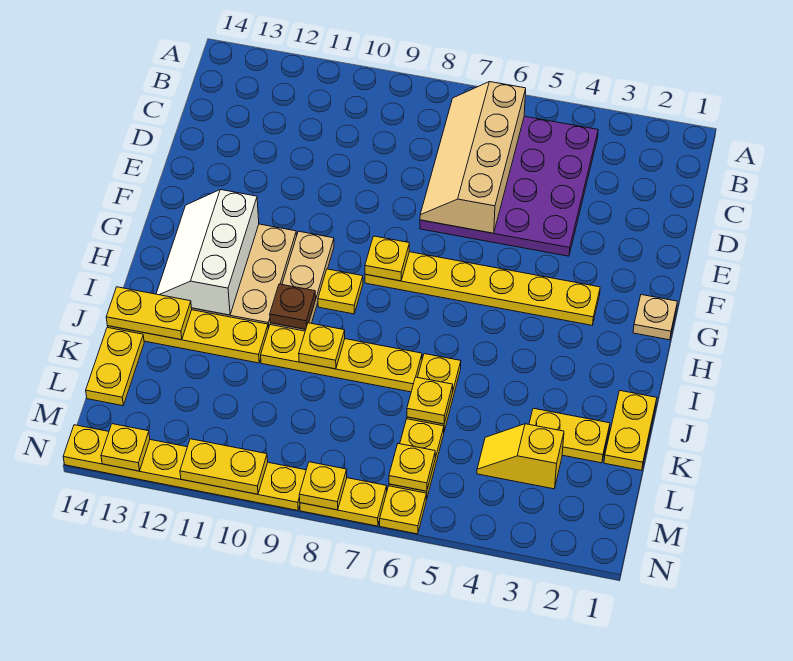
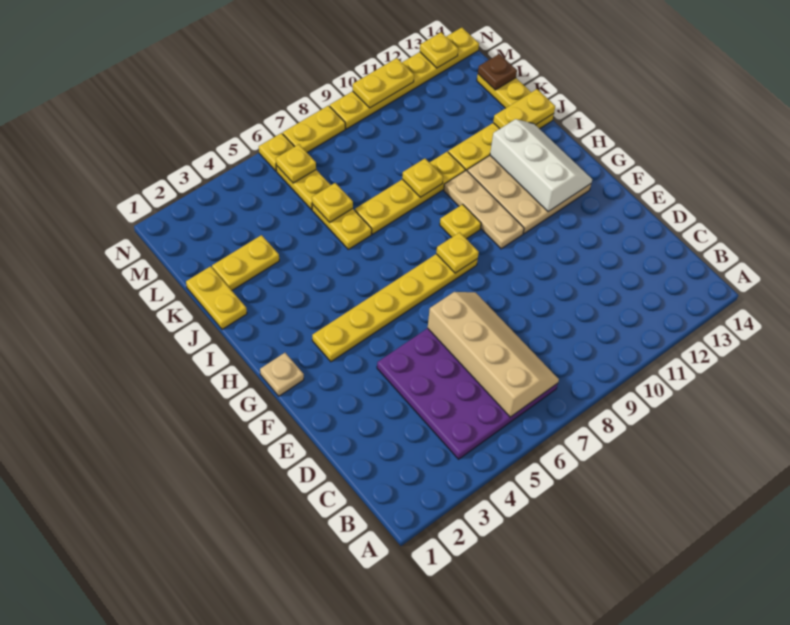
brown plate I10 level 2 -> brown plate L14 level 2
yellow slope L3:L4 level 1 top 3 -> none
yellow plate N8 level 2 -> none

